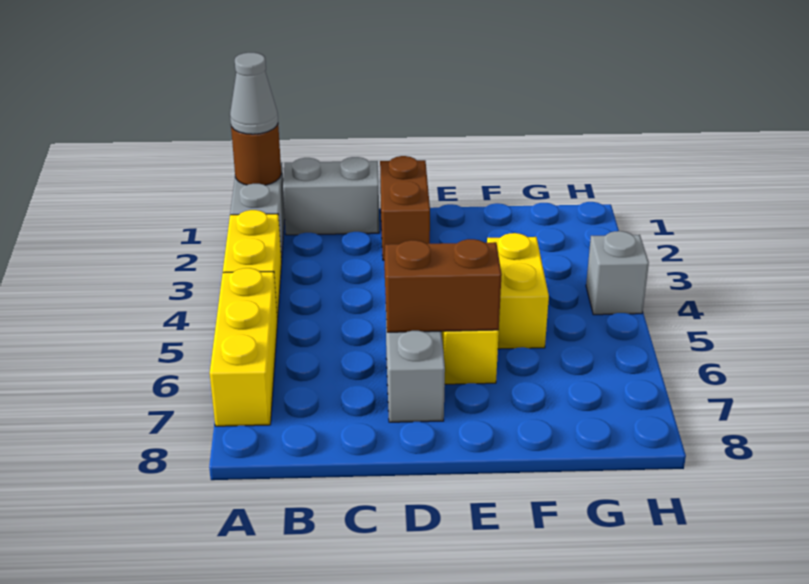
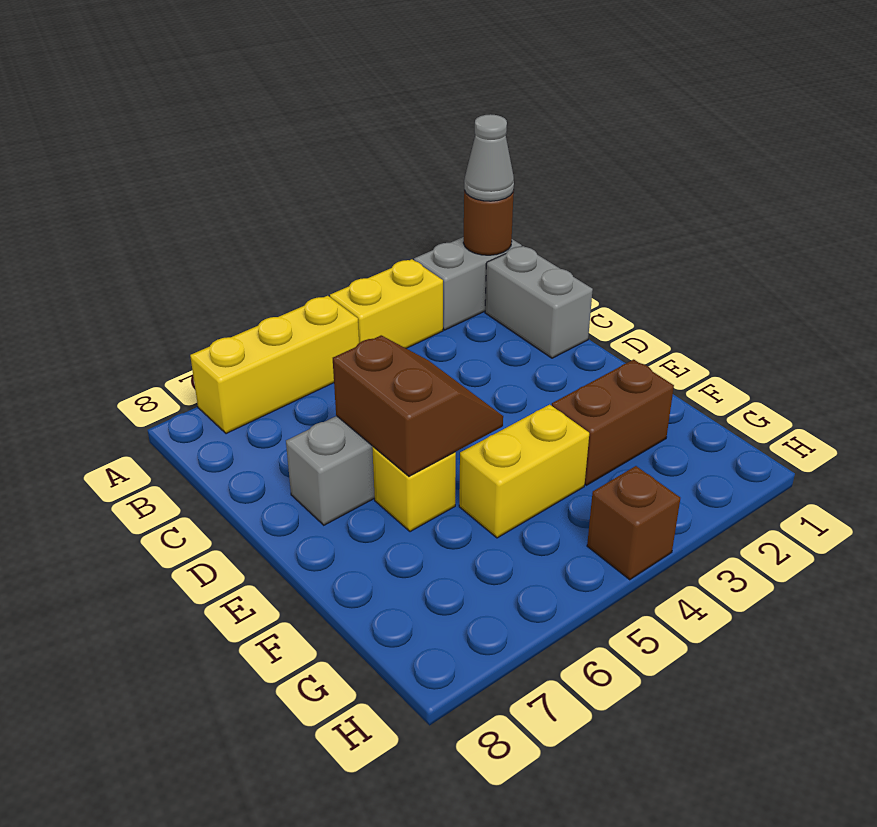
brown brick D1:D2 level 1 -> brown brick F2:F3 level 1
grey brick H4 level 1 -> brown brick H4 level 1

